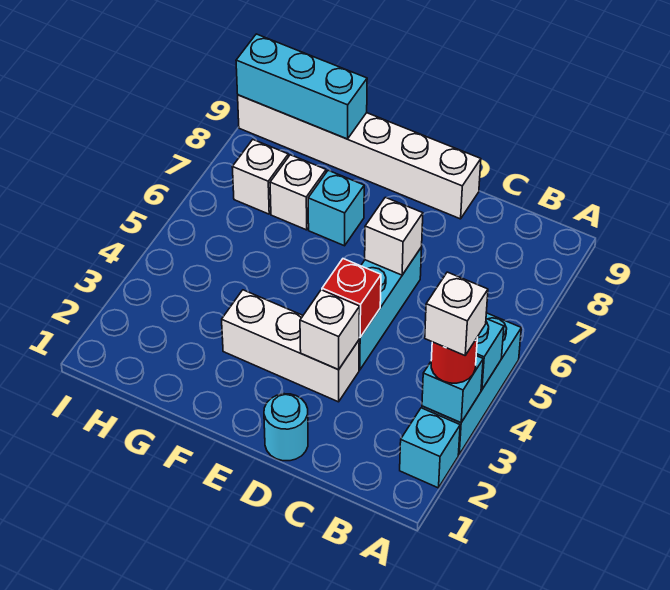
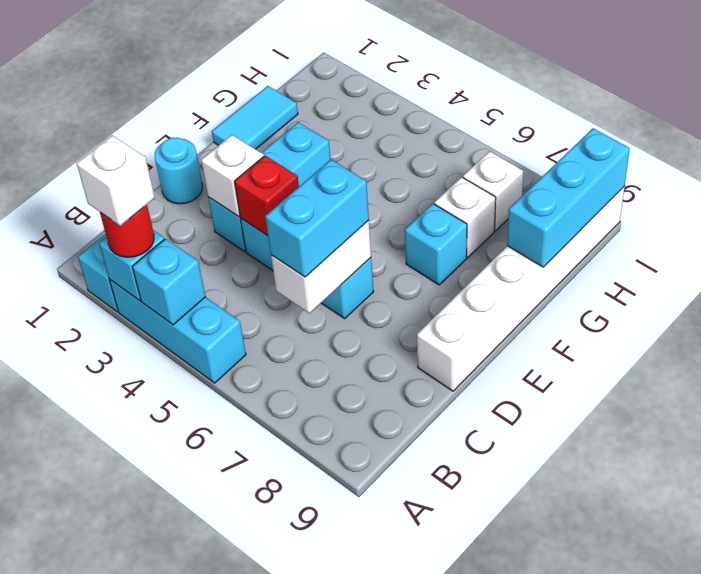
none -> cyan brick C6:D6 level 3
white brick D3:F3 level 1 -> cyan brick D3:F3 level 1
white brick D6 level 2 -> white brick C6:D6 level 2
none -> cyan tile F1:G1 level 1

